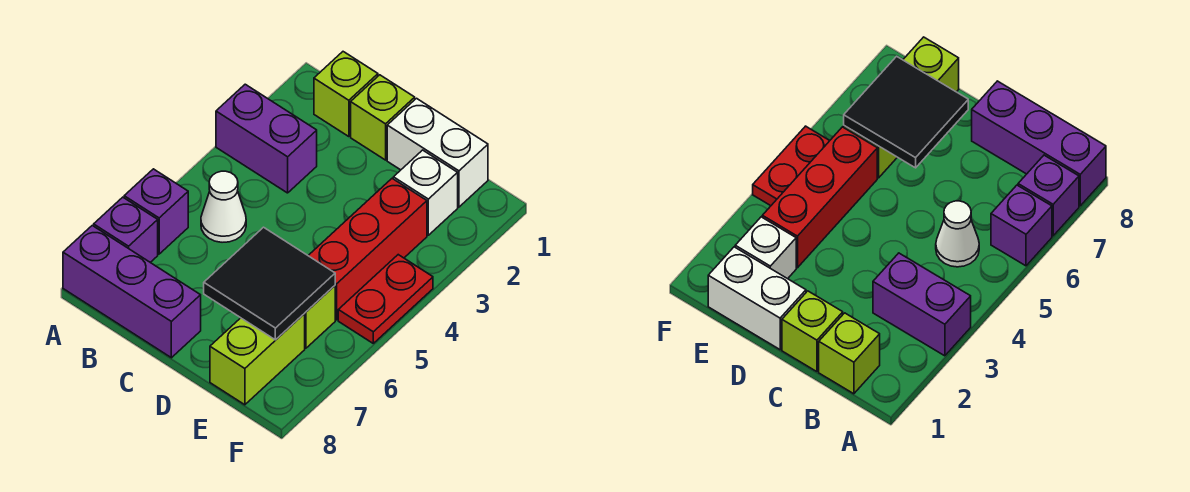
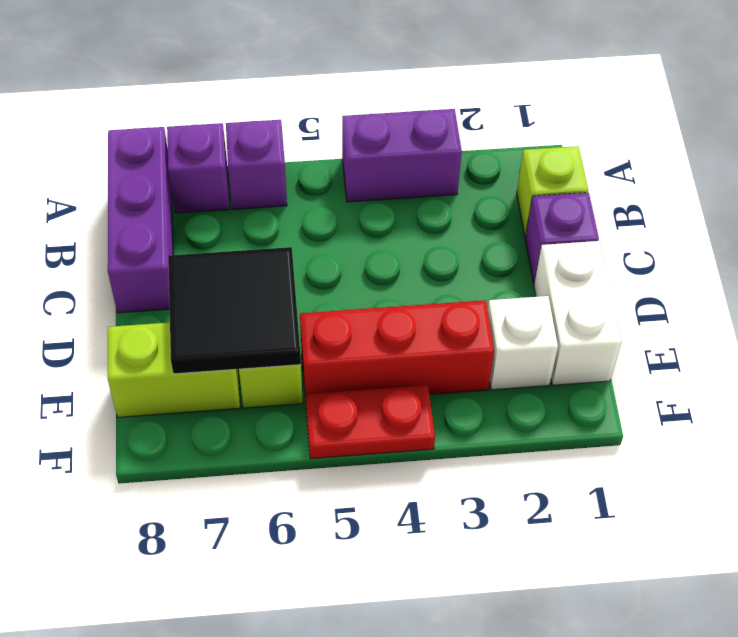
purple brick A3:B3 level 1 -> purple brick A3:A4 level 1
white cone B5 level 1 -> none
lime brick C1 level 1 -> purple brick C1 level 1

